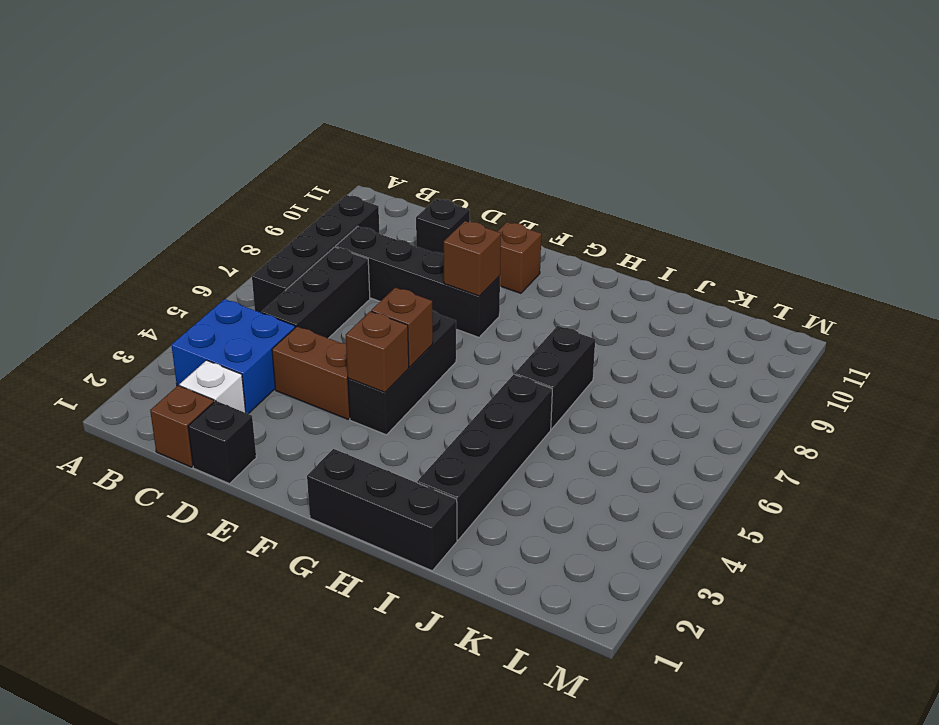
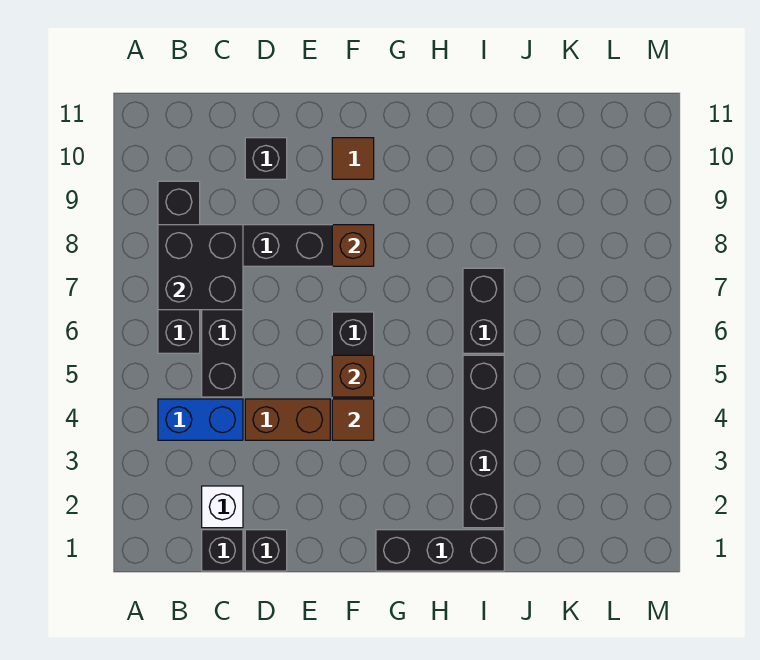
blue brick B3:C4 level 1 -> blue brick B4:C4 level 1
none -> black brick B7:C8 level 2
brown brick C1 level 1 -> black brick C1 level 1
brown brick F4 level 2 -> brown tile F4 level 2
brown brick F10 level 1 -> brown tile F10 level 1

